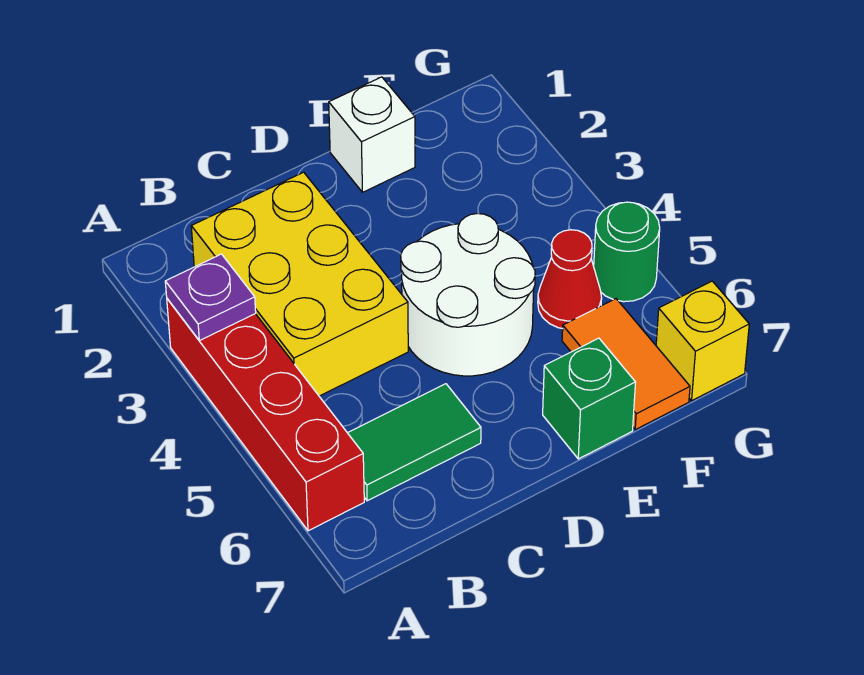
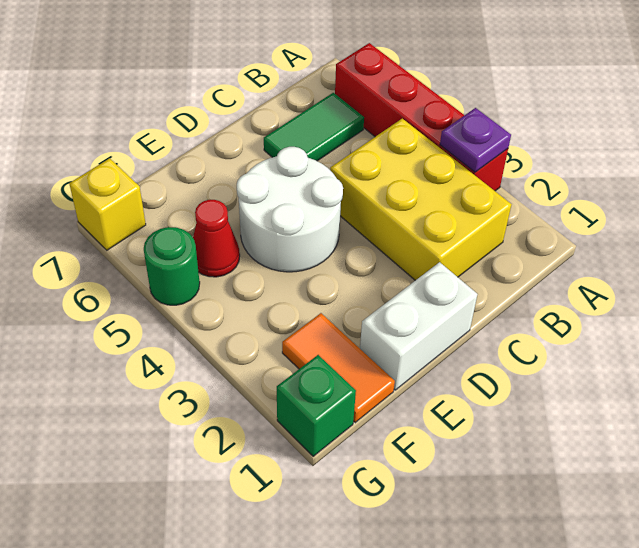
white brick E1 level 1 -> white brick D1:E1 level 1
green brick E7 level 1 -> green brick G1 level 1
orange tile F6:F7 level 1 -> orange tile F1:F2 level 1

